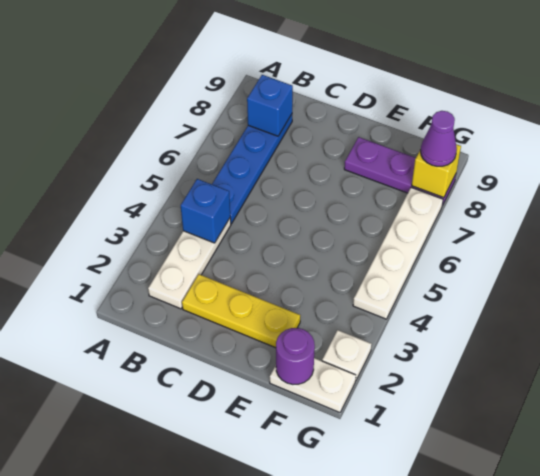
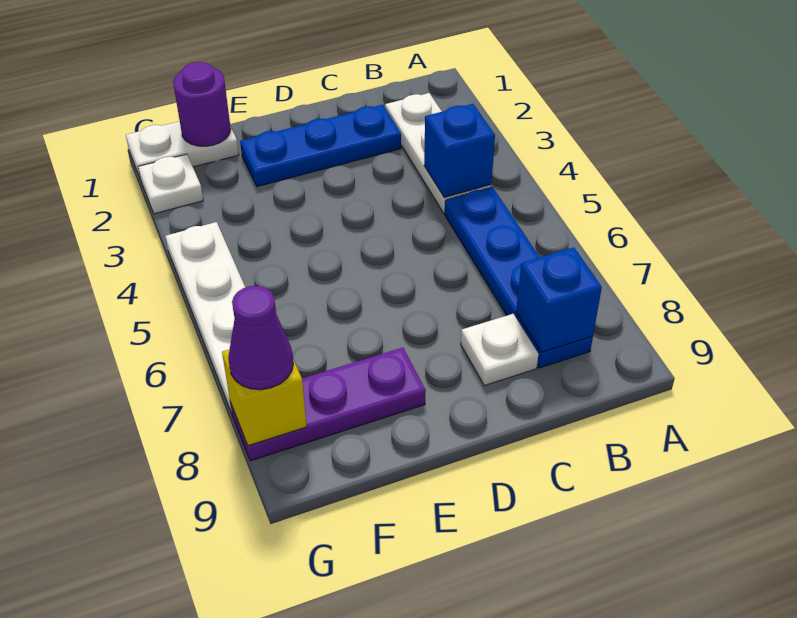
yellow plate C2:E2 level 1 -> blue plate C2:E2 level 1
none -> white plate C8 level 1

